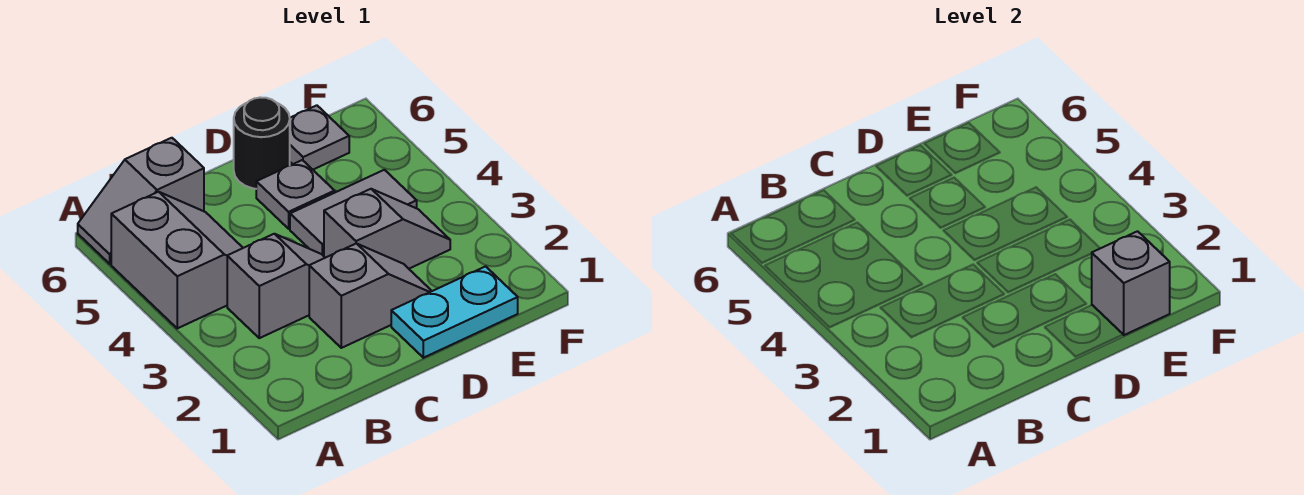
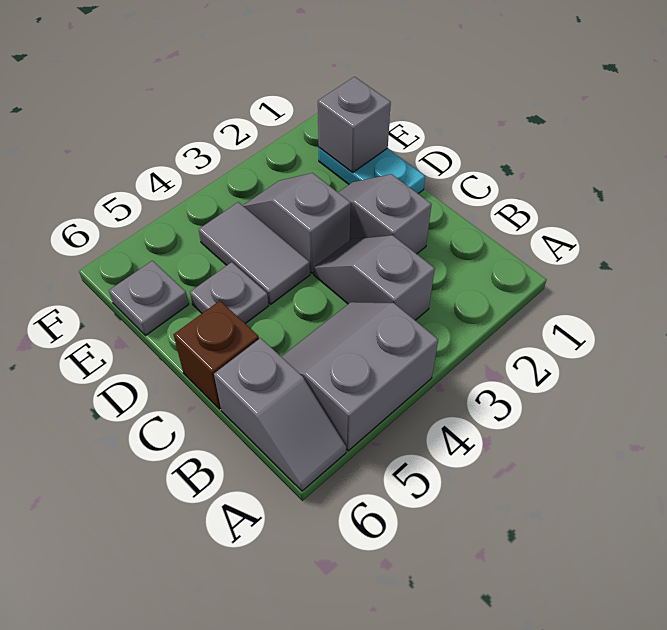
none -> brown brick C6 level 1
black round brick D6 level 1 -> none

